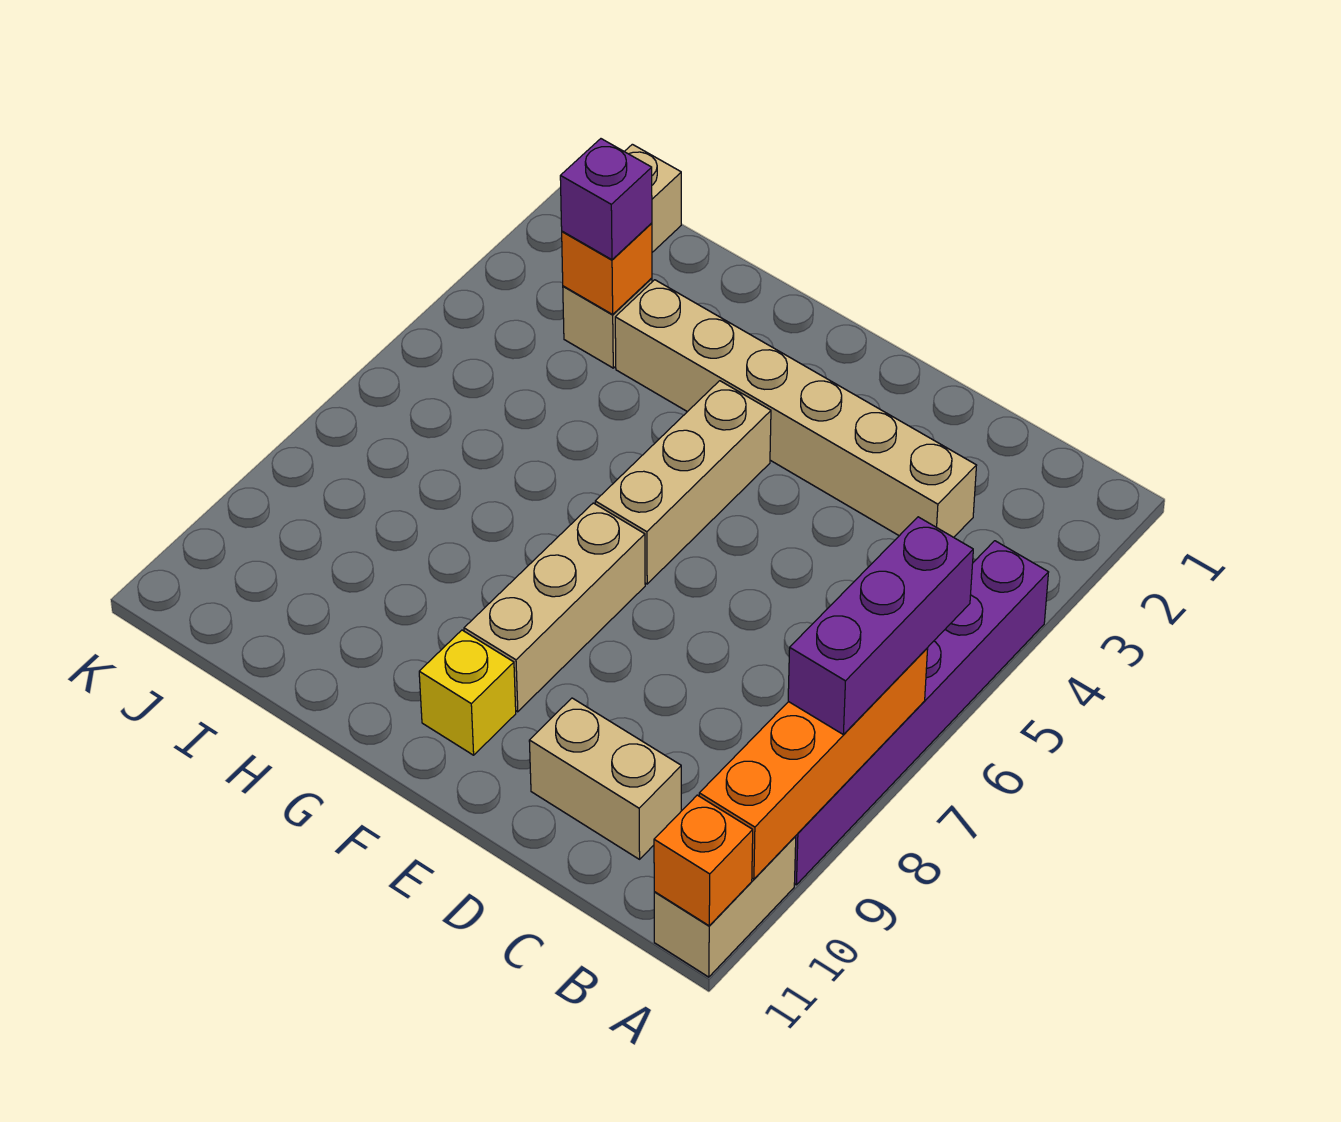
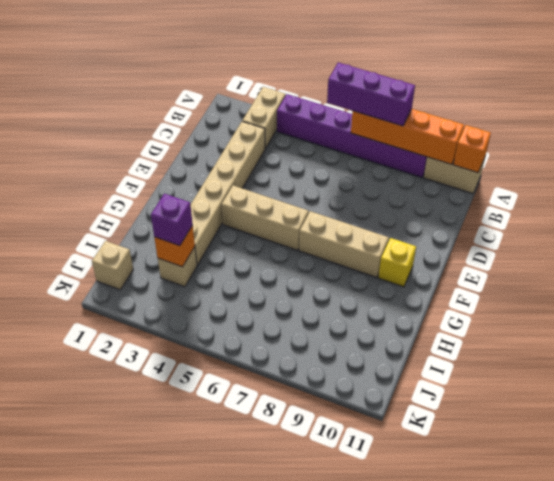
tan brick C10:D10 level 1 -> tan brick A3:B3 level 1

